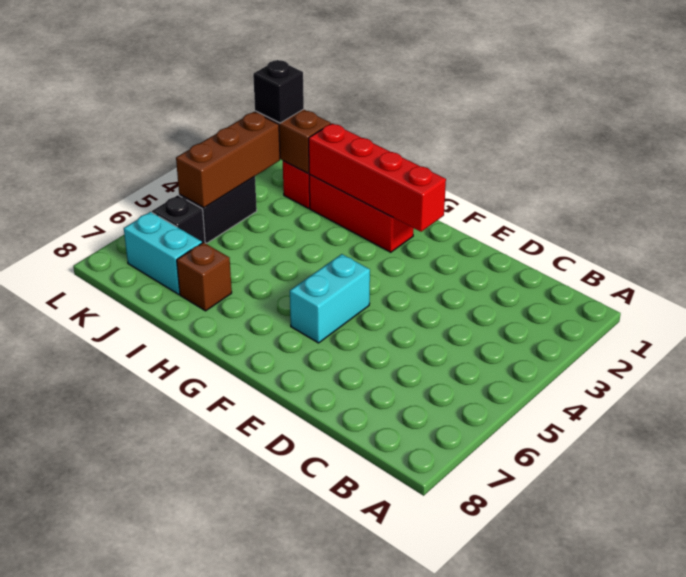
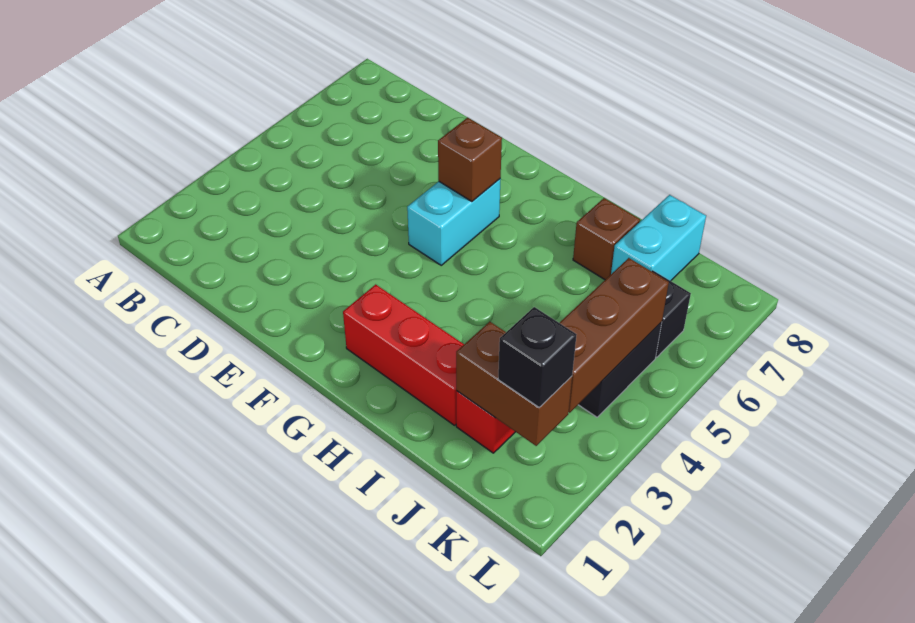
red brick F2:I2 level 2 -> none
none -> brown brick F6 level 2
cyan brick J7:K7 level 1 -> cyan brick J7:J8 level 1

